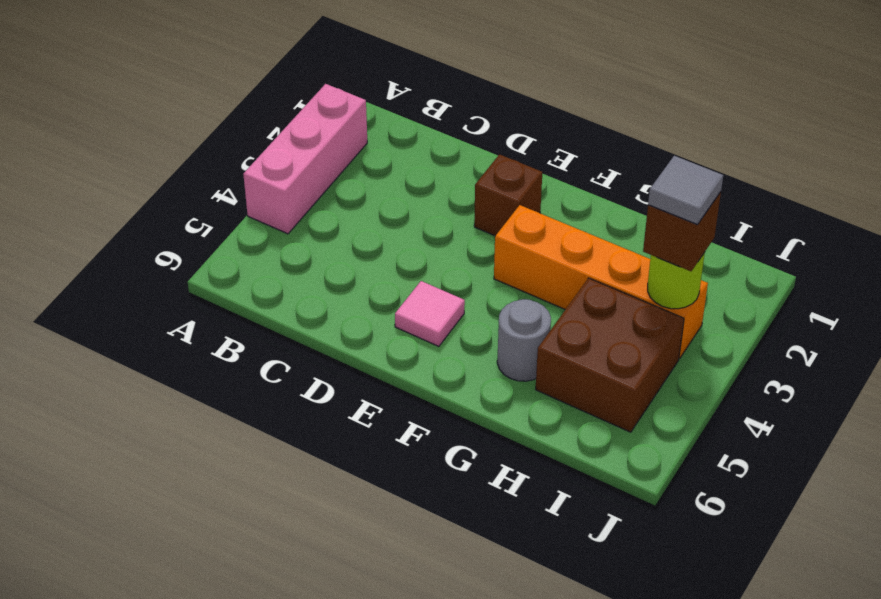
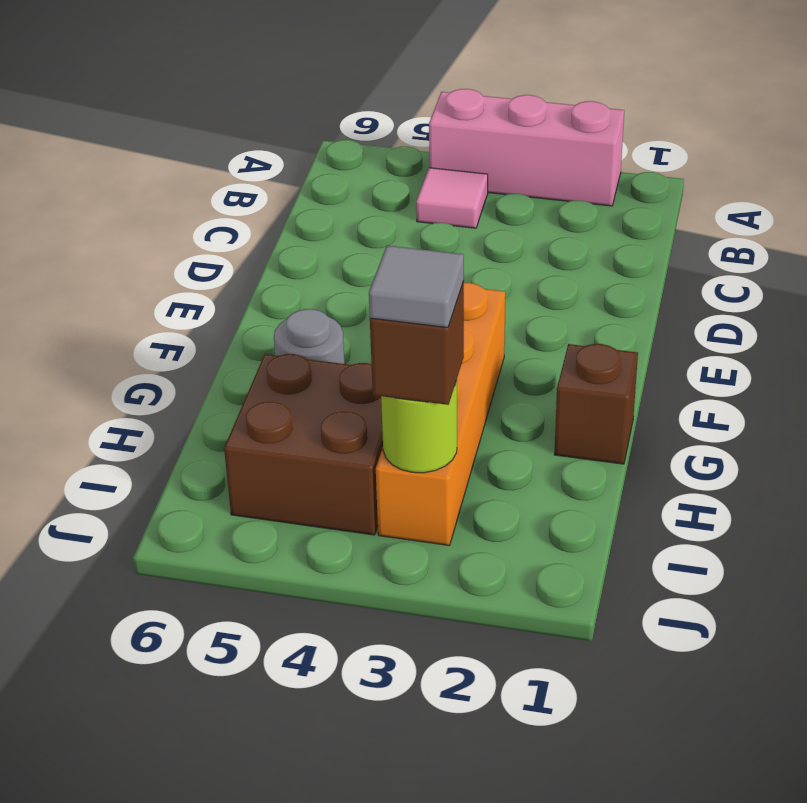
brown brick E2 level 1 -> brown brick G1 level 1
pink tile E5 level 1 -> pink tile B4 level 1

